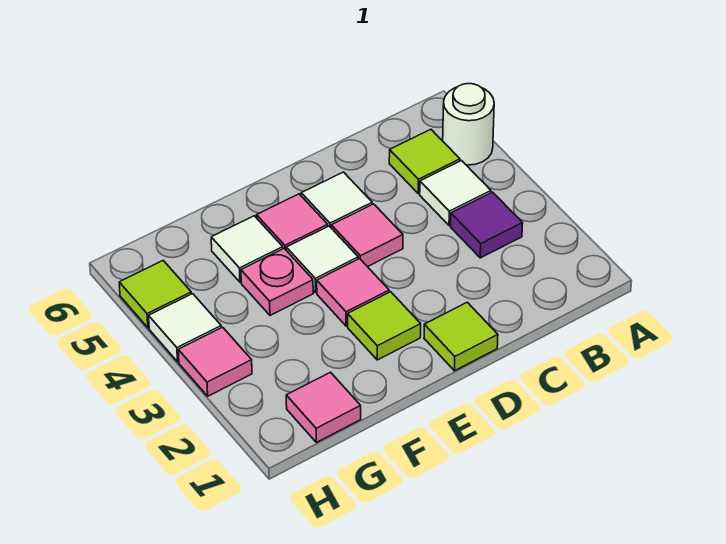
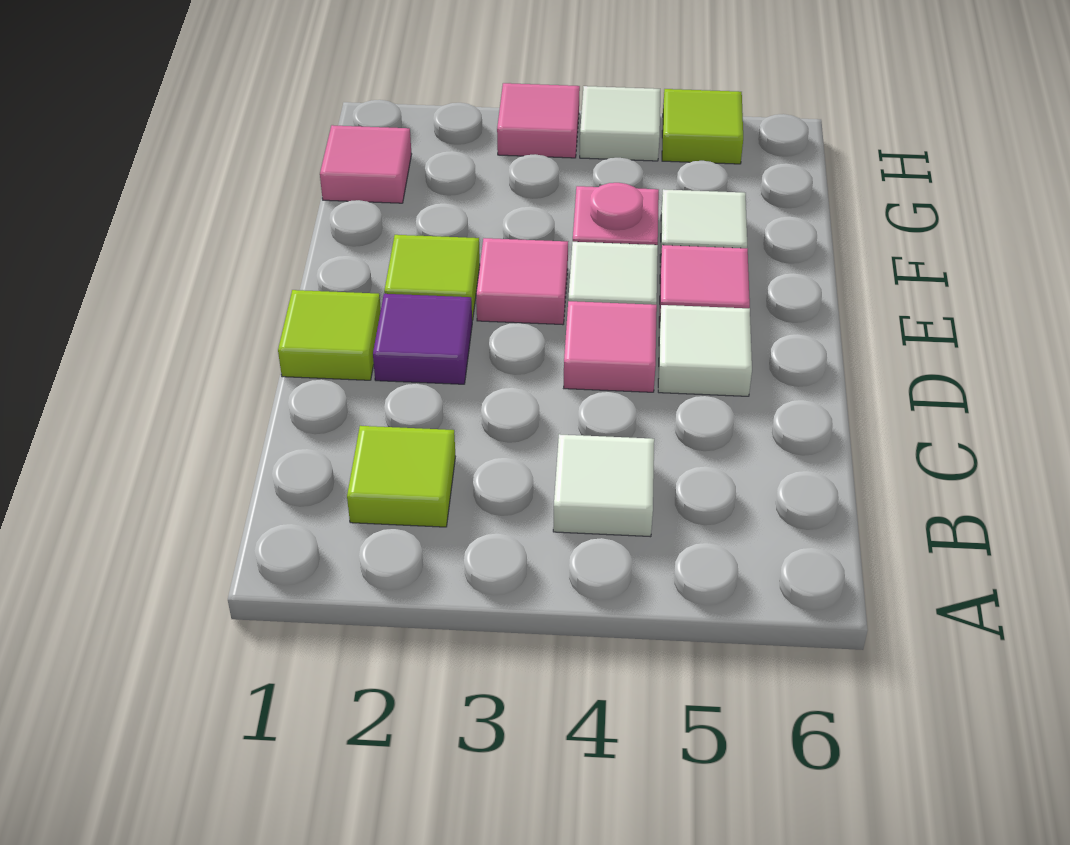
white round brick A5 level 1 -> none
purple tile B3 level 1 -> purple tile D2 level 1
lime tile B5 level 1 -> lime tile B2 level 1

